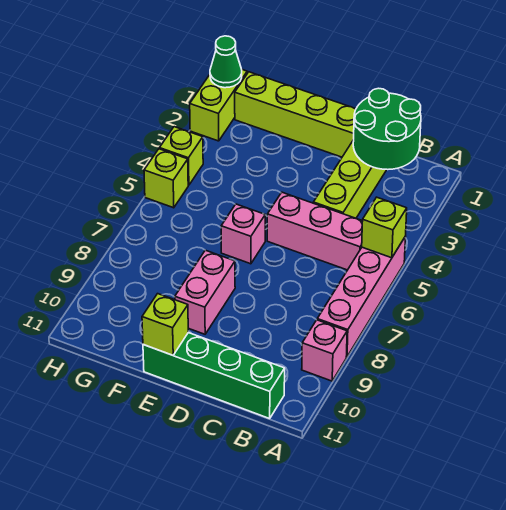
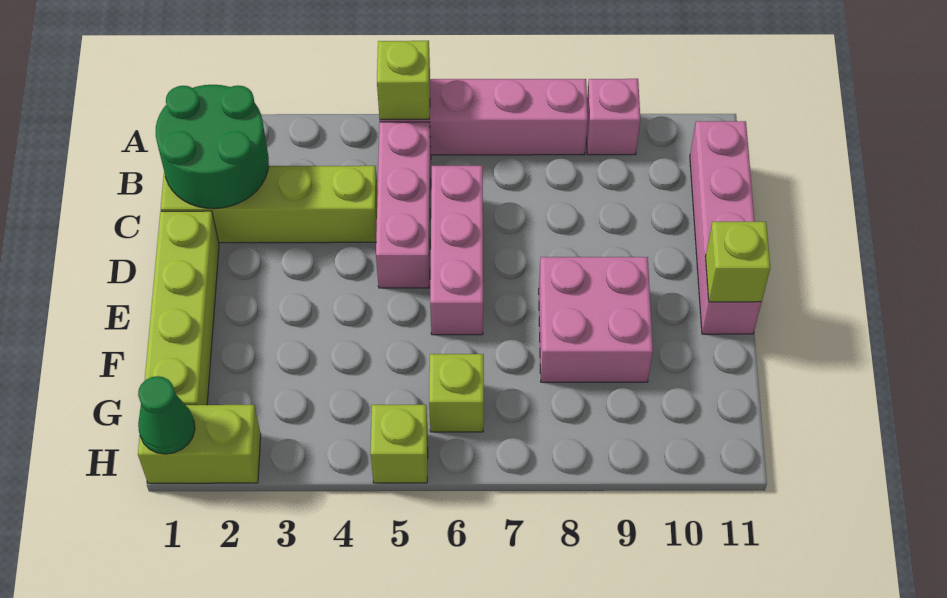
green brick B11:E11 level 1 -> pink brick B11:E11 level 1
pink brick E6 level 1 -> pink brick C6:E6 level 1
pink brick E8:E9 level 1 -> pink brick E8:F9 level 1
lime brick H4 level 1 -> lime brick G6 level 1

